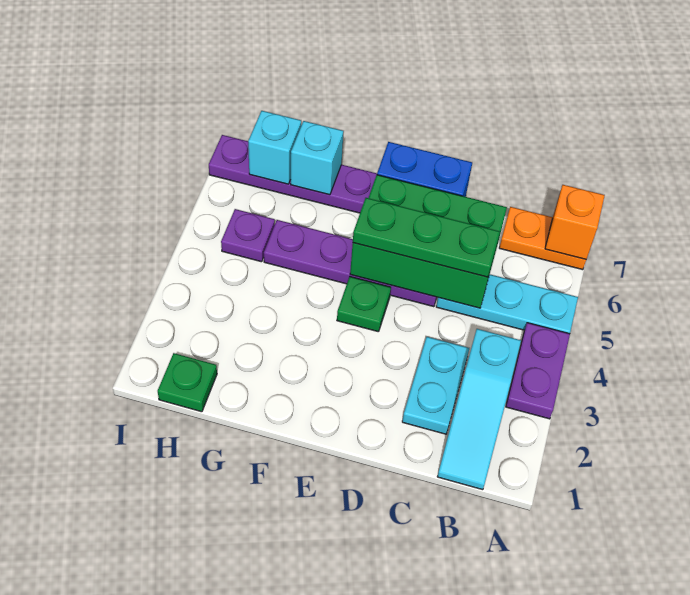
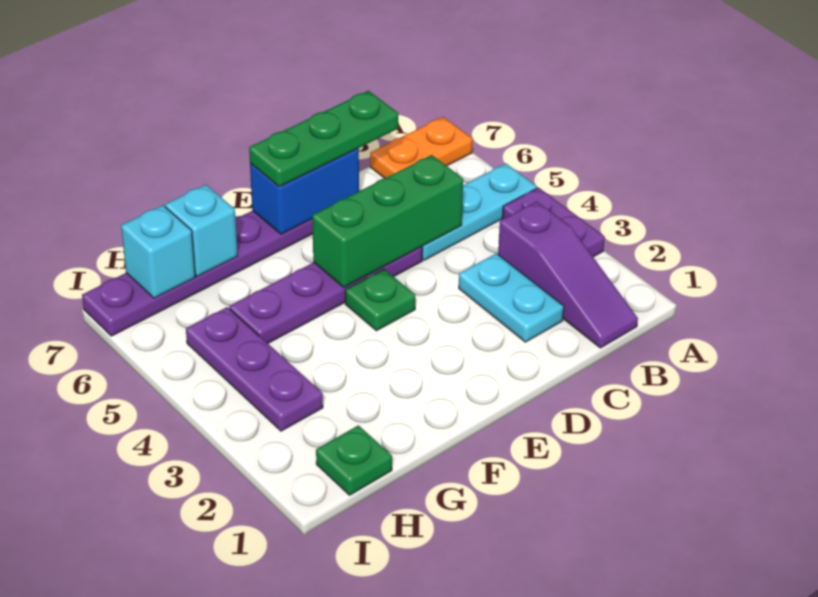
orange brick A7 level 2 -> none
cyan slope B1:B3 level 1 top 3 -> purple slope B1:B3 level 1 top 3
green brick C5:E6 level 2 -> green brick C5:E5 level 2
green plate C5:E5 level 3 -> green plate C7:E7 level 3
purple plate H5 level 1 -> purple plate H3:H5 level 1

